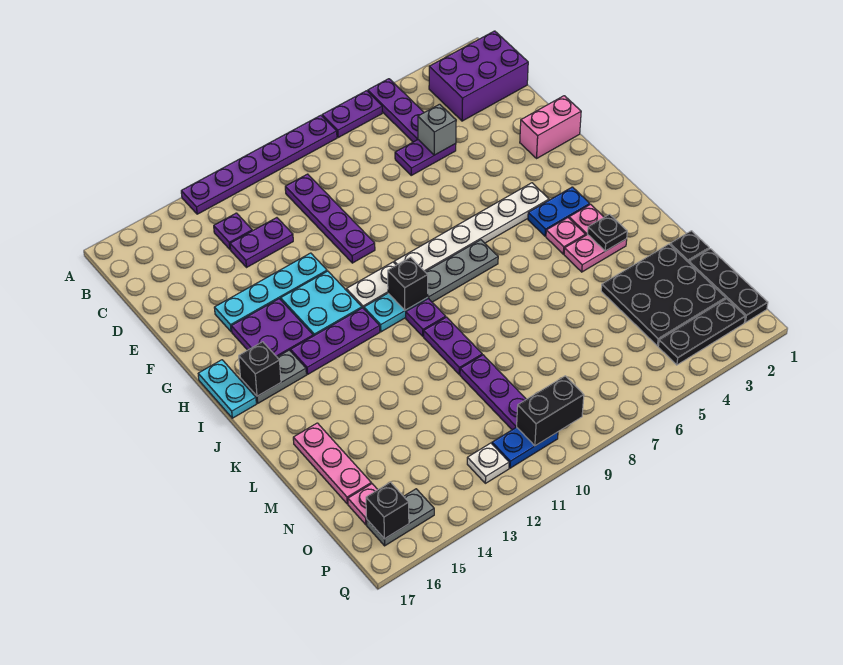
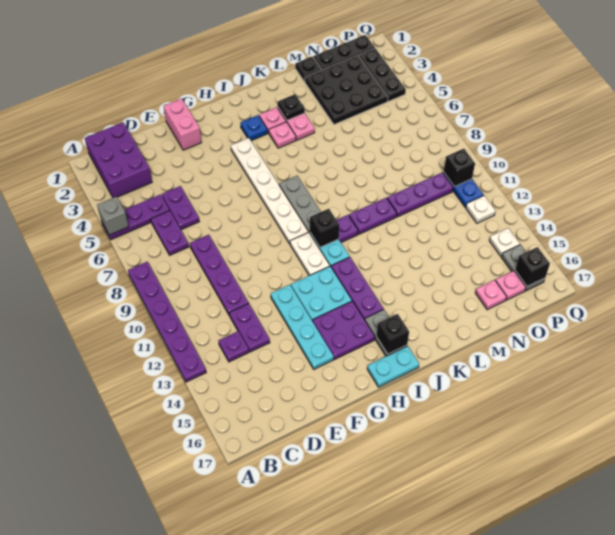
purple plate A6:A7 level 1 -> purple plate C6:C7 level 1
purple plate C10:F10 level 1 -> purple plate D8:D11 level 1
grey brick D5 level 2 -> grey brick A5 level 2
blue plate I3:I4 level 1 -> blue plate I3 level 1
pink plate L16:N16 level 1 -> pink plate N16 level 1
black brick P9:P10 level 2 -> black brick P10 level 2
none -> white plate P14 level 1

